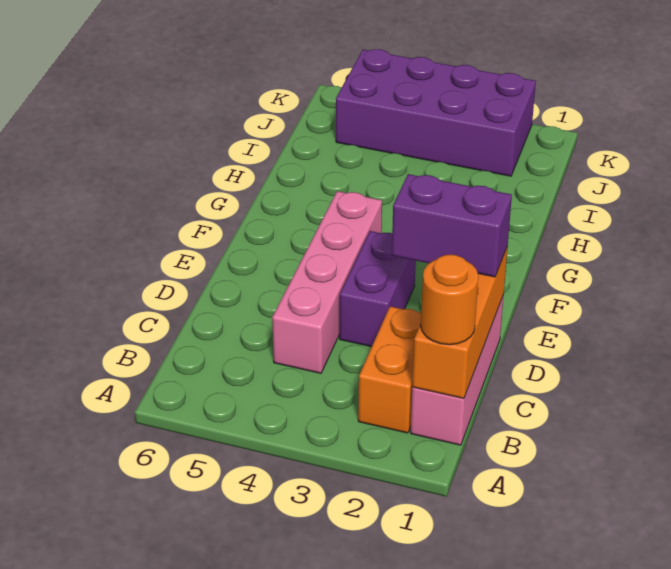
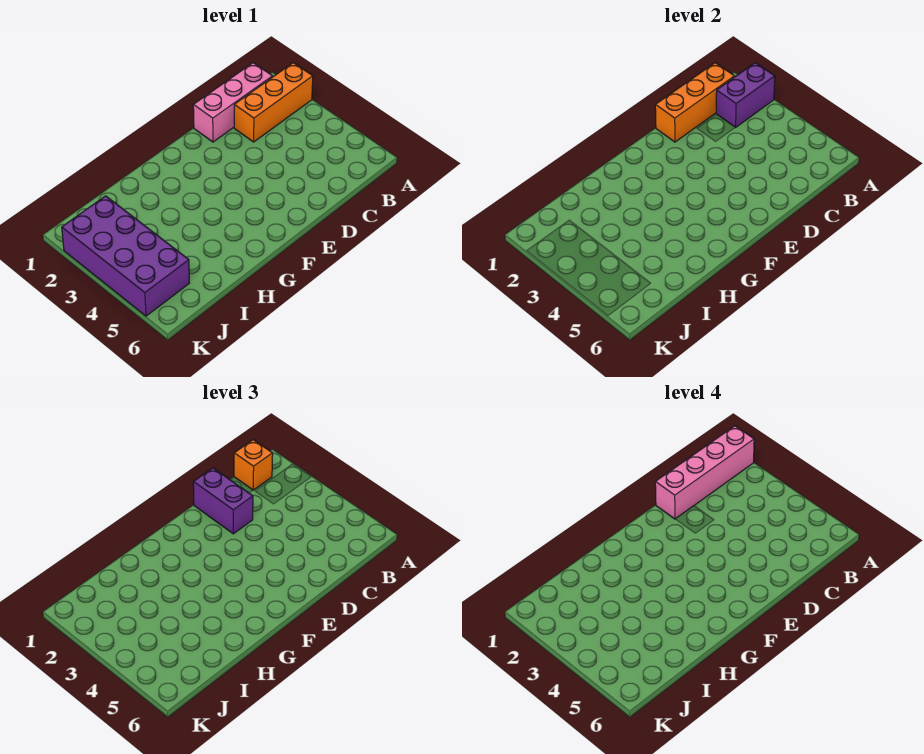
orange round brick B1 level 3 -> orange brick B1 level 3
orange brick B2:C2 level 1 -> orange brick A2:C2 level 1
pink brick C4:F4 level 1 -> pink brick A1:D1 level 4
purple brick D3:E3 level 1 -> purple brick A2:B2 level 2

